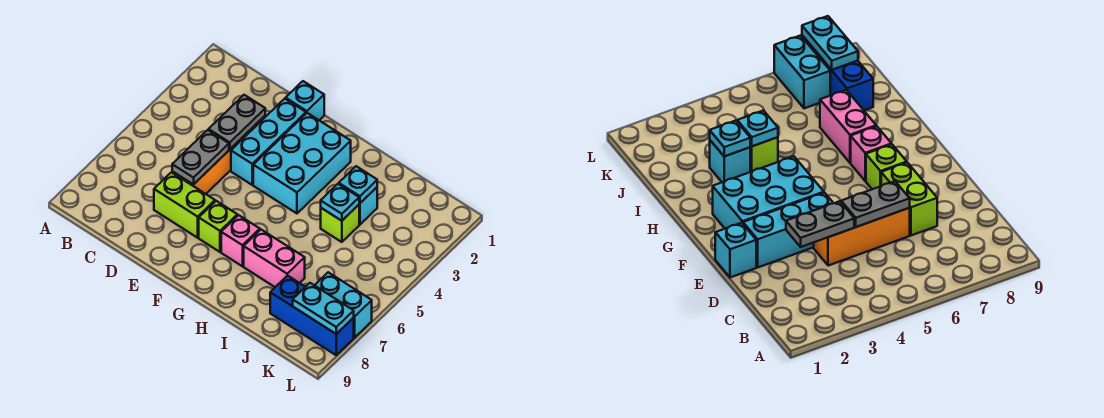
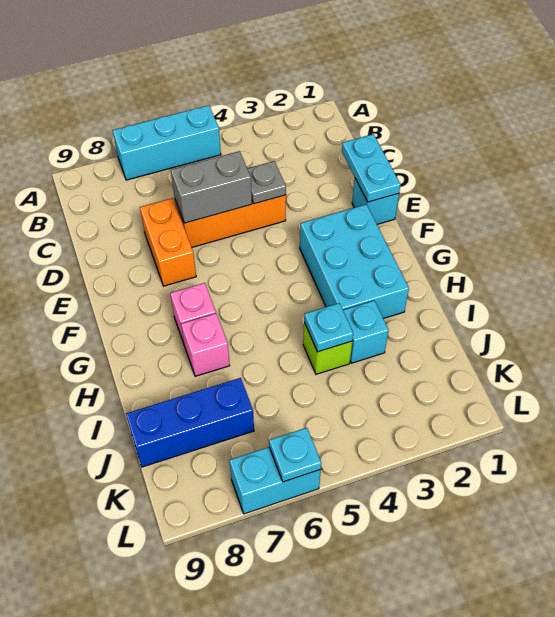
grey plate D3:D4 level 2 -> grey plate D4 level 2
grey plate D5:D6 level 2 -> grey brick D5:D6 level 2
lime brick D7:E7 level 1 -> orange brick D7:E7 level 1
cyan brick E2:E4 level 1 -> cyan brick A5:A7 level 1
cyan brick F2:G4 level 1 -> cyan brick F2:H3 level 1
lime brick F7 level 1 -> none
pink brick H7:I7 level 1 -> pink brick H7 level 1
cyan plate I3 level 2 -> cyan plate L6 level 2
blue brick J8:L8 level 1 -> blue brick J7:J9 level 1
cyan brick K7:L7 level 1 -> cyan brick L6:L7 level 1
cyan plate K8:L8 level 2 -> cyan plate D1:E1 level 2

